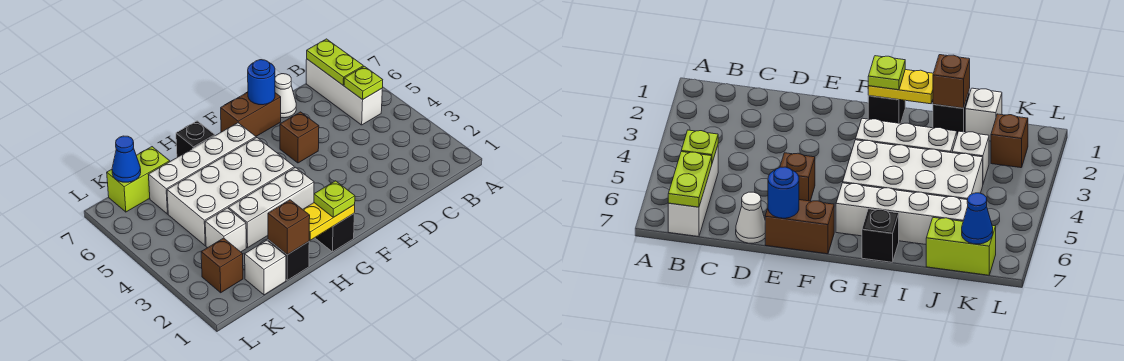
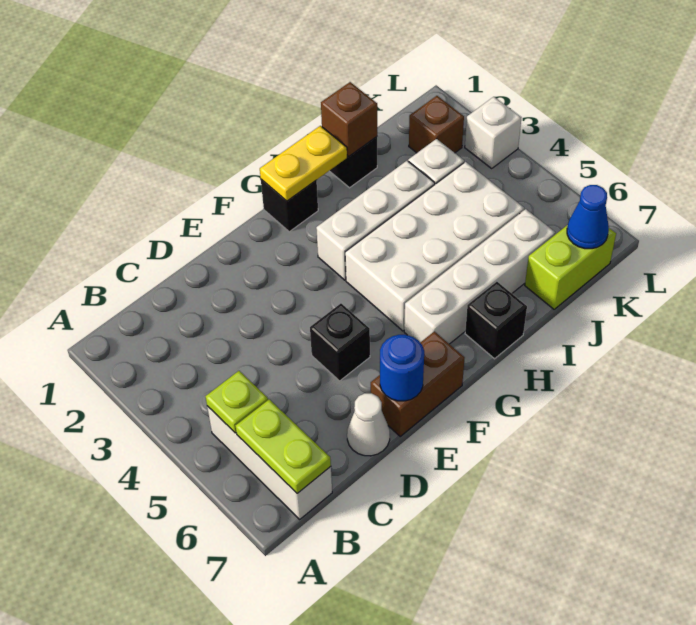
brown brick E5 level 1 -> black brick E5 level 1
lime plate G1 level 3 -> none
white brick J1 level 1 -> white brick L3 level 1

